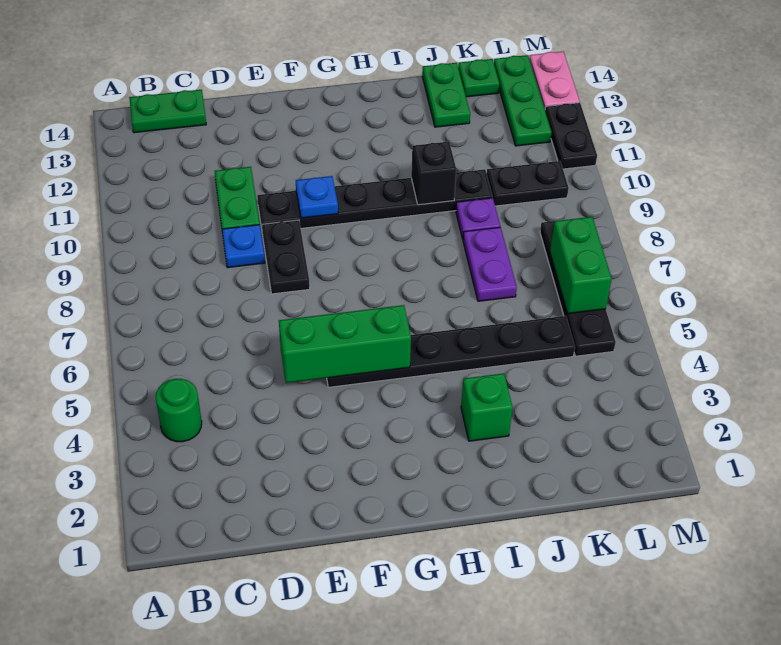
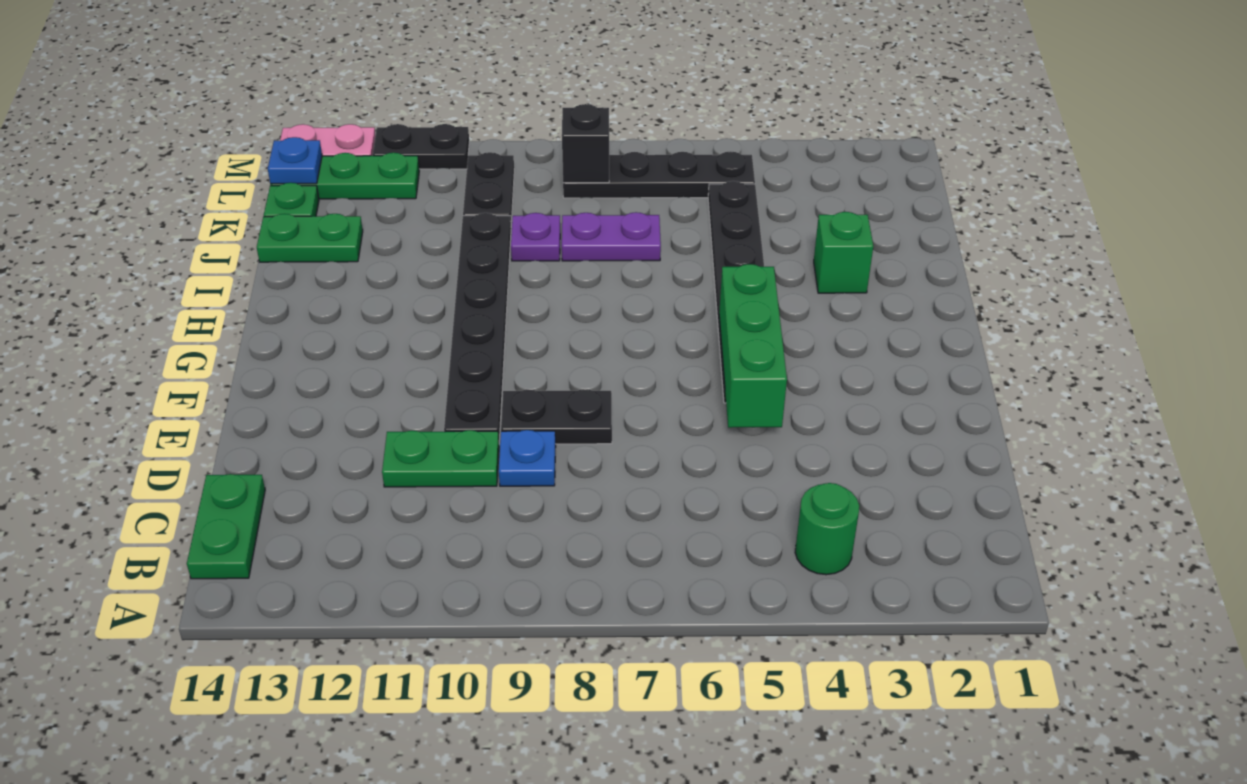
blue plate F10 level 2 -> blue plate L14 level 2
black brick I10 level 2 -> black brick L8 level 2
green brick L6:L7 level 2 -> none

